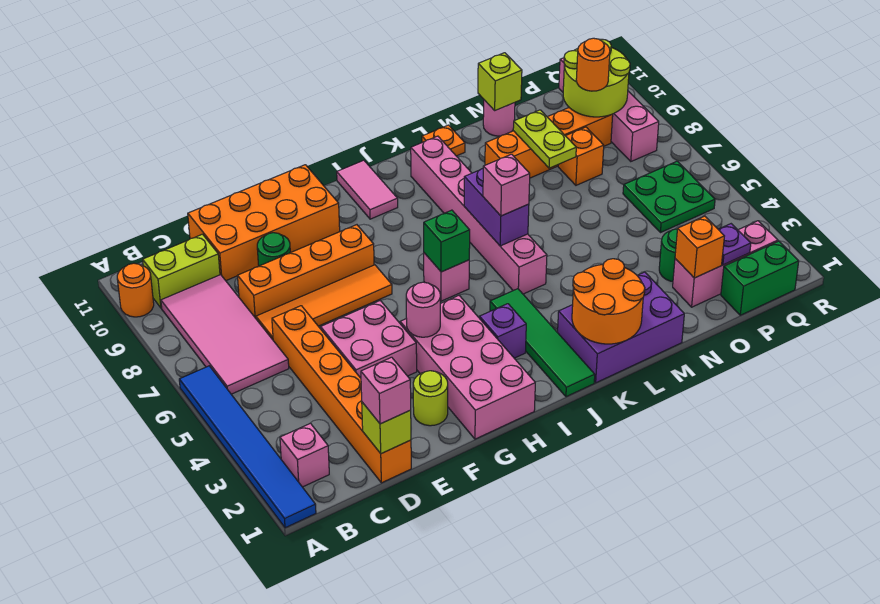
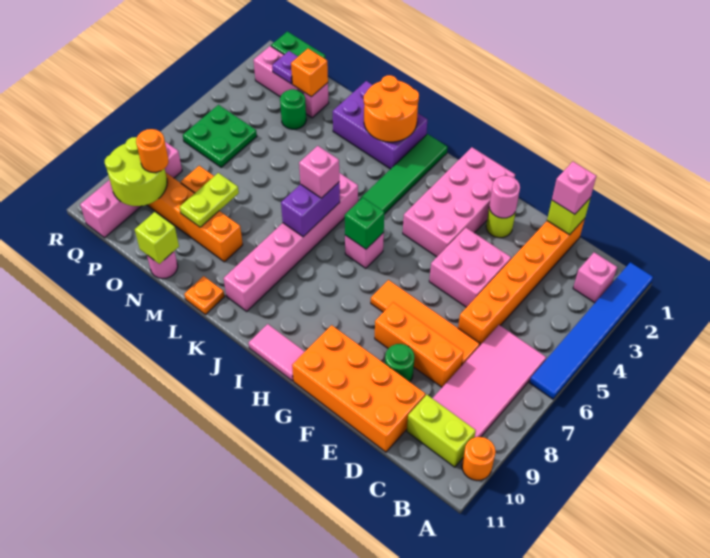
orange brick D8:G8 level 1 -> orange brick D8:F8 level 1
pink round brick G4 level 2 -> pink round brick F2 level 2
purple brick I3 level 1 -> none
pink tile I10:I11 level 1 -> pink tile H11:I11 level 1

